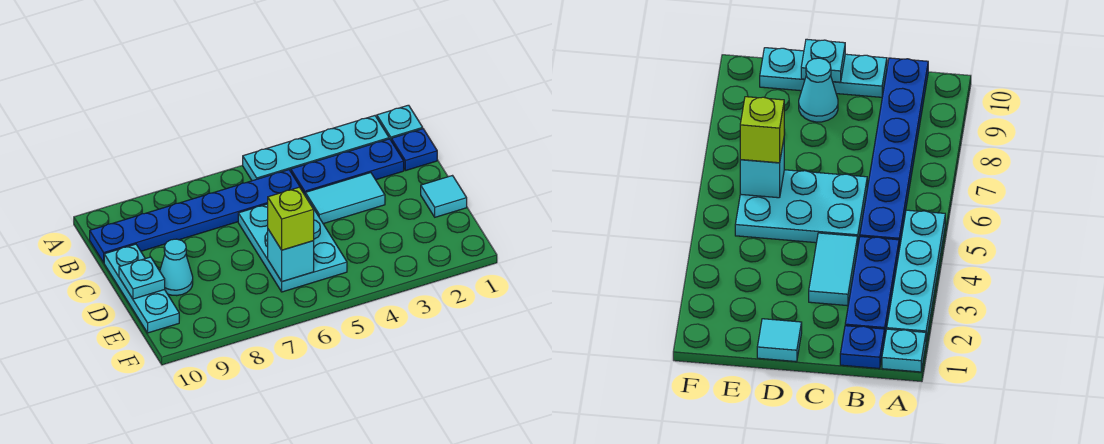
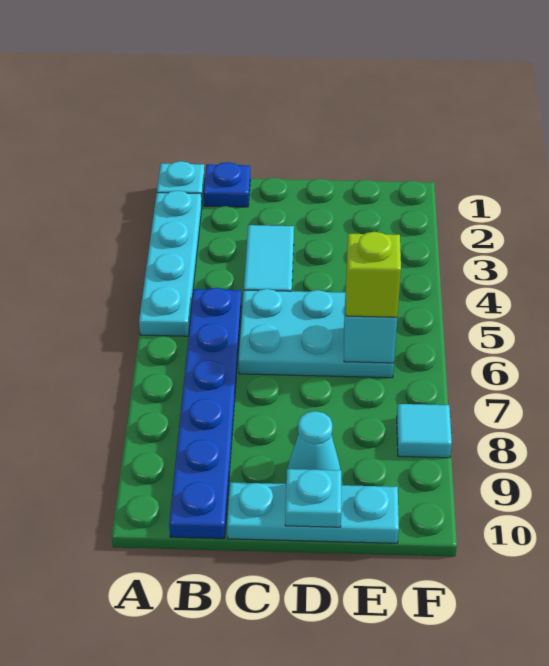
blue plate B2:B4 level 1 -> none
cyan tile D1 level 1 -> cyan tile F8 level 1

